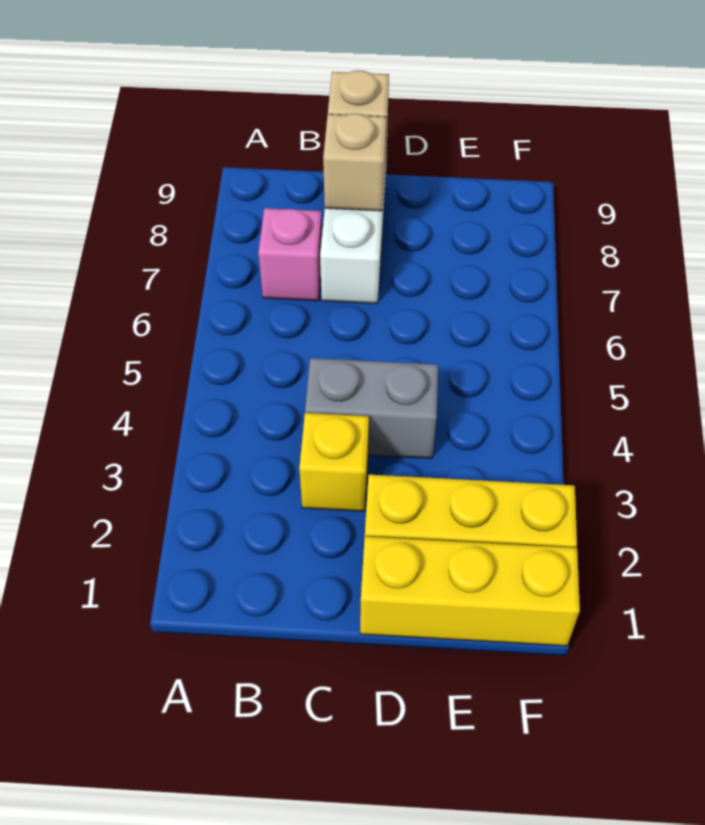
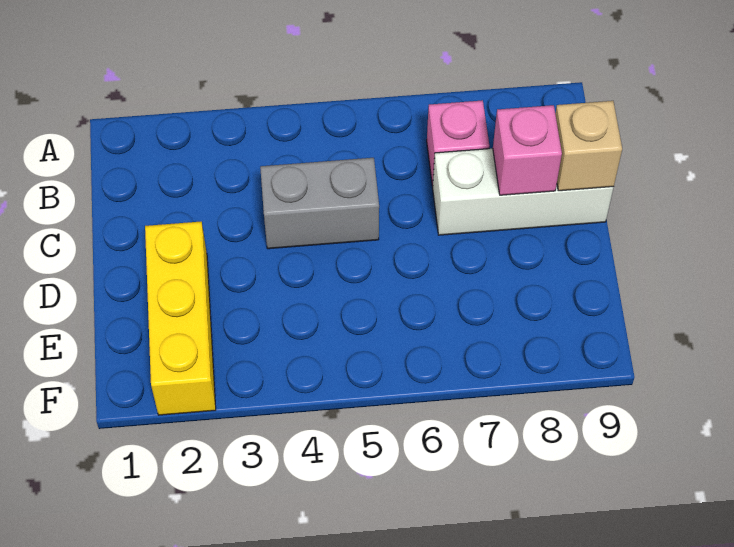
yellow brick C3 level 1 -> none
grey brick C4:D4 level 1 -> grey brick C4:C5 level 1
tan brick C8 level 2 -> pink brick C8 level 2
yellow brick D1:F1 level 1 -> none

